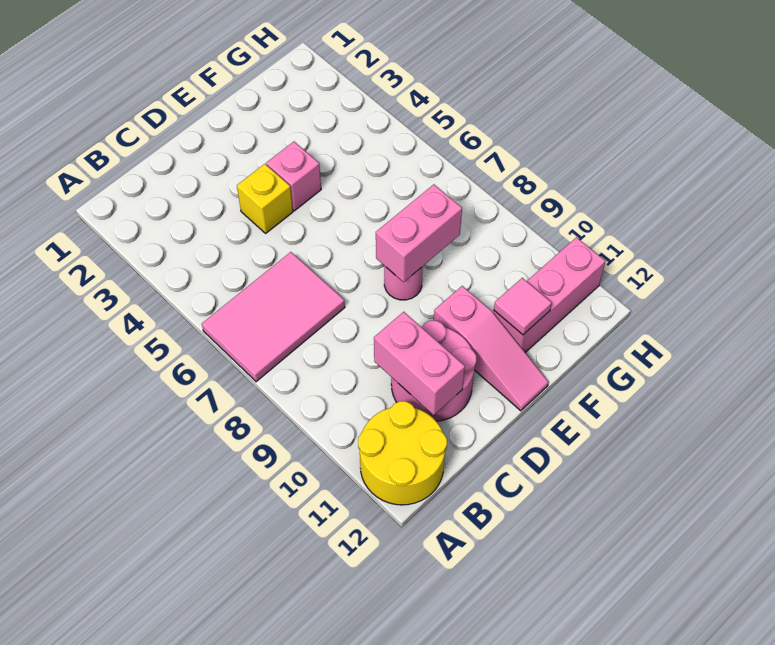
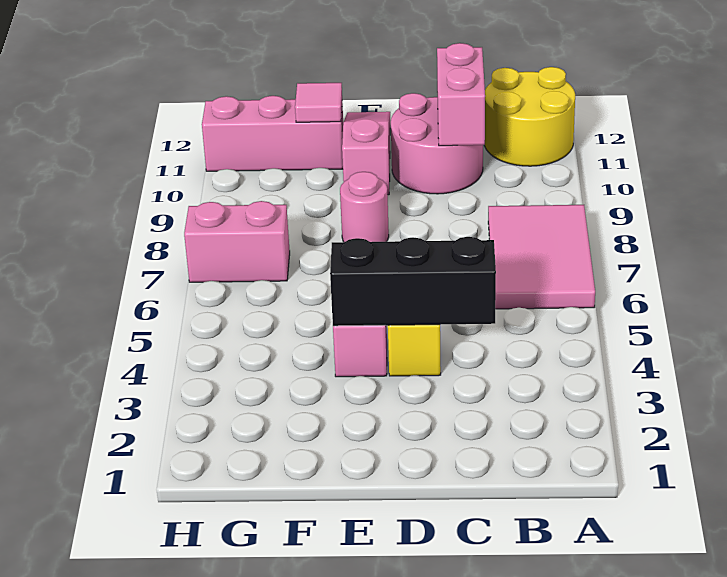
pink tile A6:C7 level 1 -> pink tile A6:B8 level 1
none -> black brick C4:E4 level 2
pink brick E8:F8 level 2 -> pink brick G7:H7 level 1

